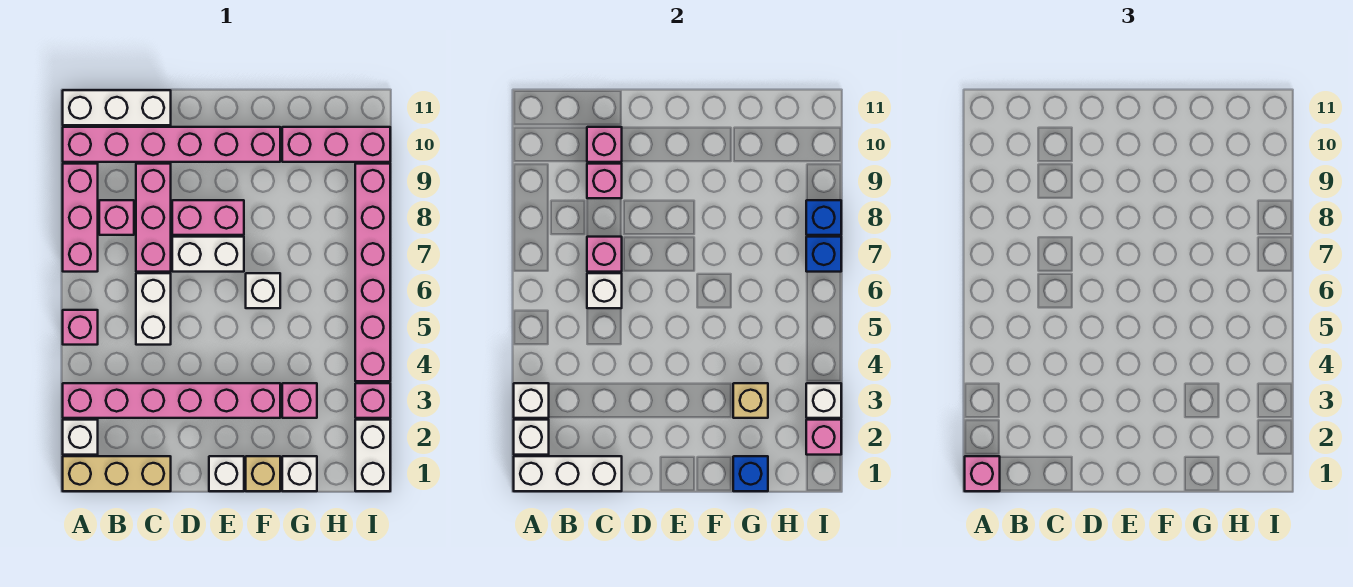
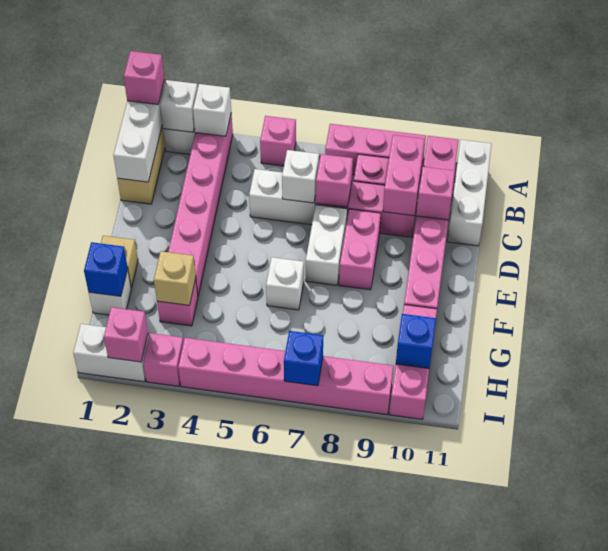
pink brick C9 level 2 -> pink brick B9:C9 level 2
white brick E1 level 1 -> none
white brick I3 level 2 -> none
blue brick I8 level 2 -> blue brick H10 level 2

